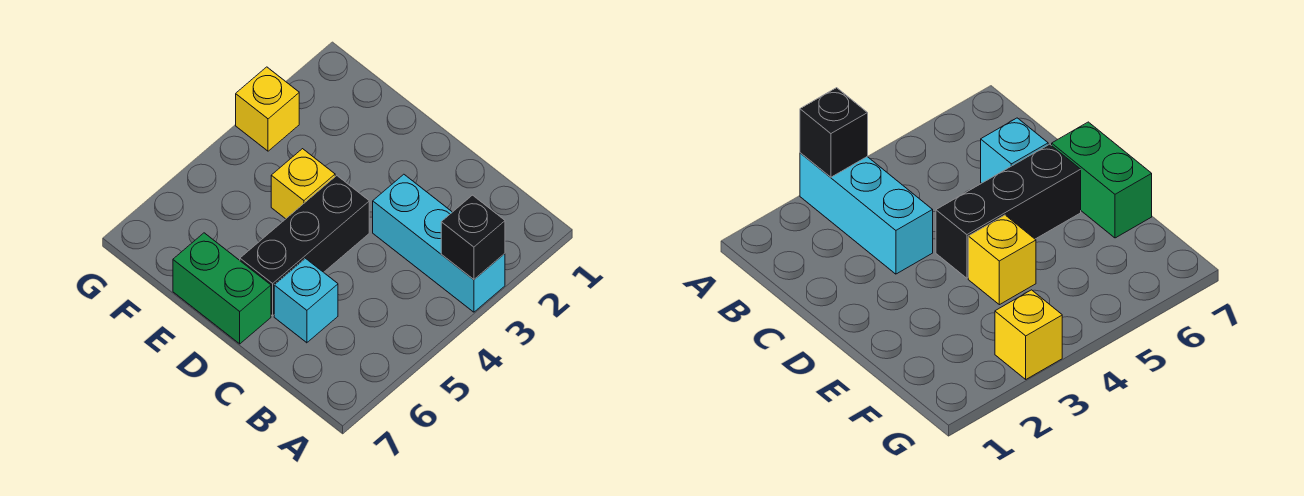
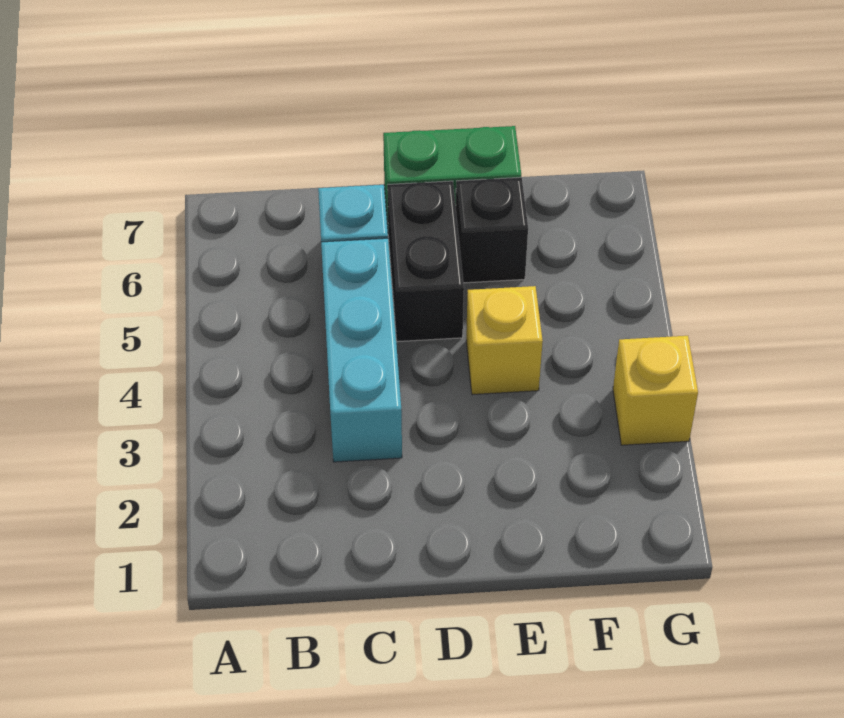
cyan brick A3:C3 level 1 -> cyan brick C3:C5 level 1
black brick A3 level 2 -> black brick E6 level 1
black brick D4:D6 level 1 -> black brick D5:D6 level 1

